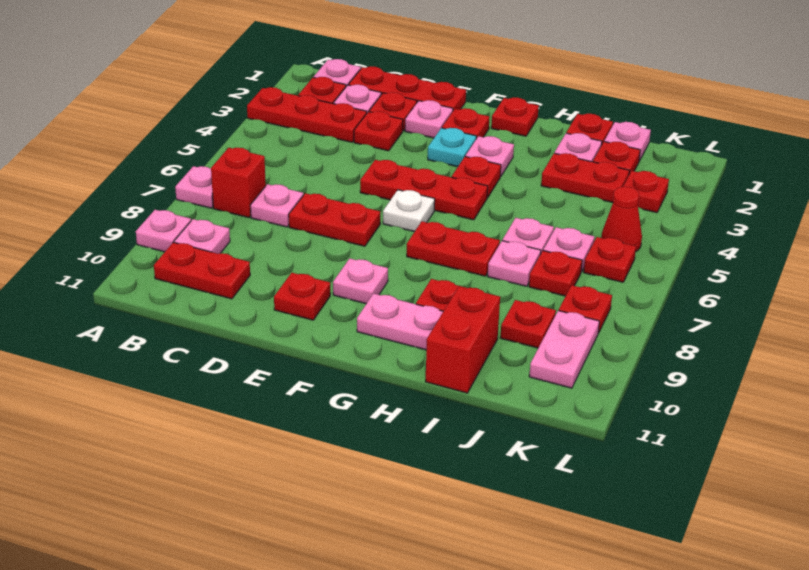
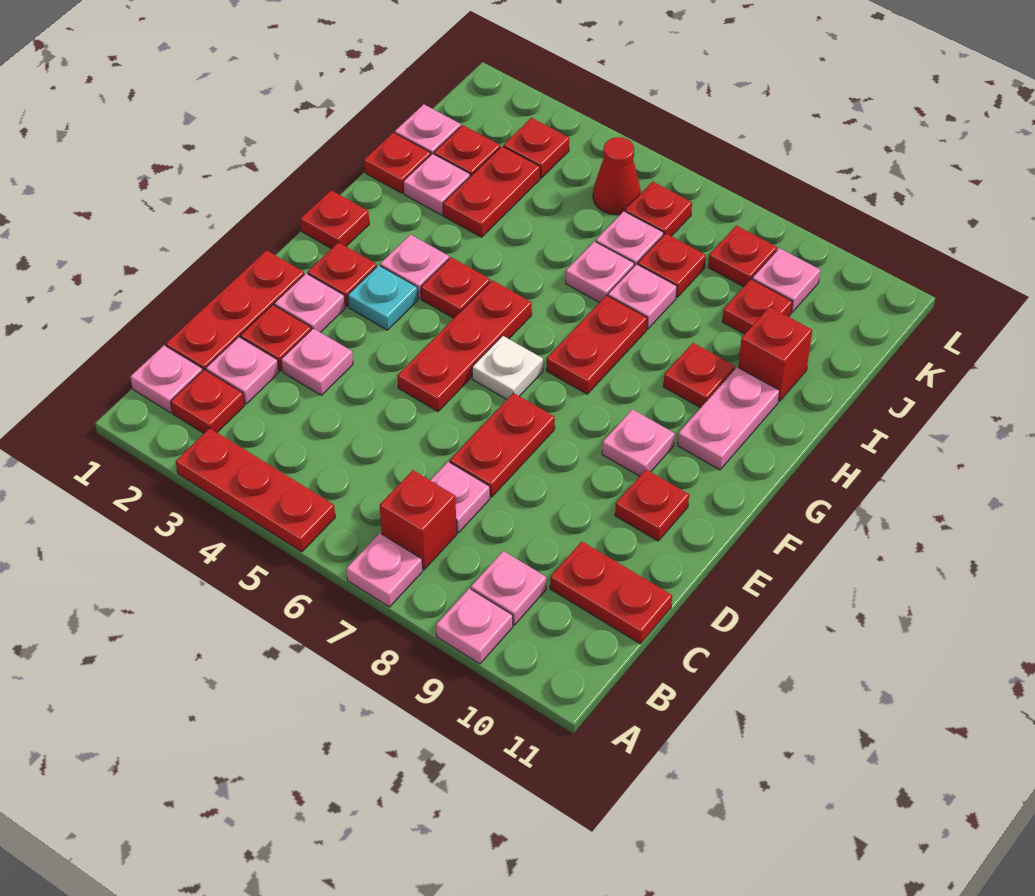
red plate A3:C3 level 1 -> red plate A3:A5 level 1
red plate B10:C10 level 1 -> red plate C10:C11 level 1
red plate D3 level 1 -> pink plate D3 level 1
red brick I10:I11 level 1 -> red brick I10 level 1
pink plate K9:K10 level 1 -> pink plate K9 level 1

